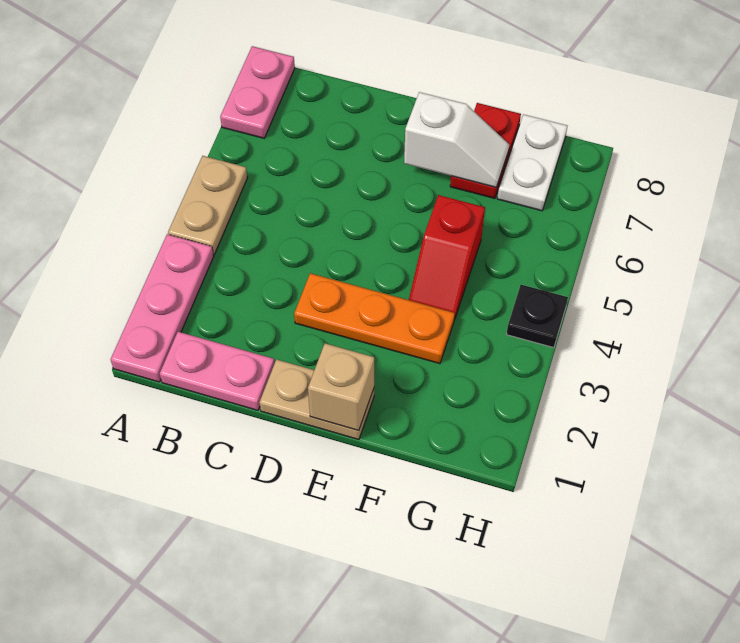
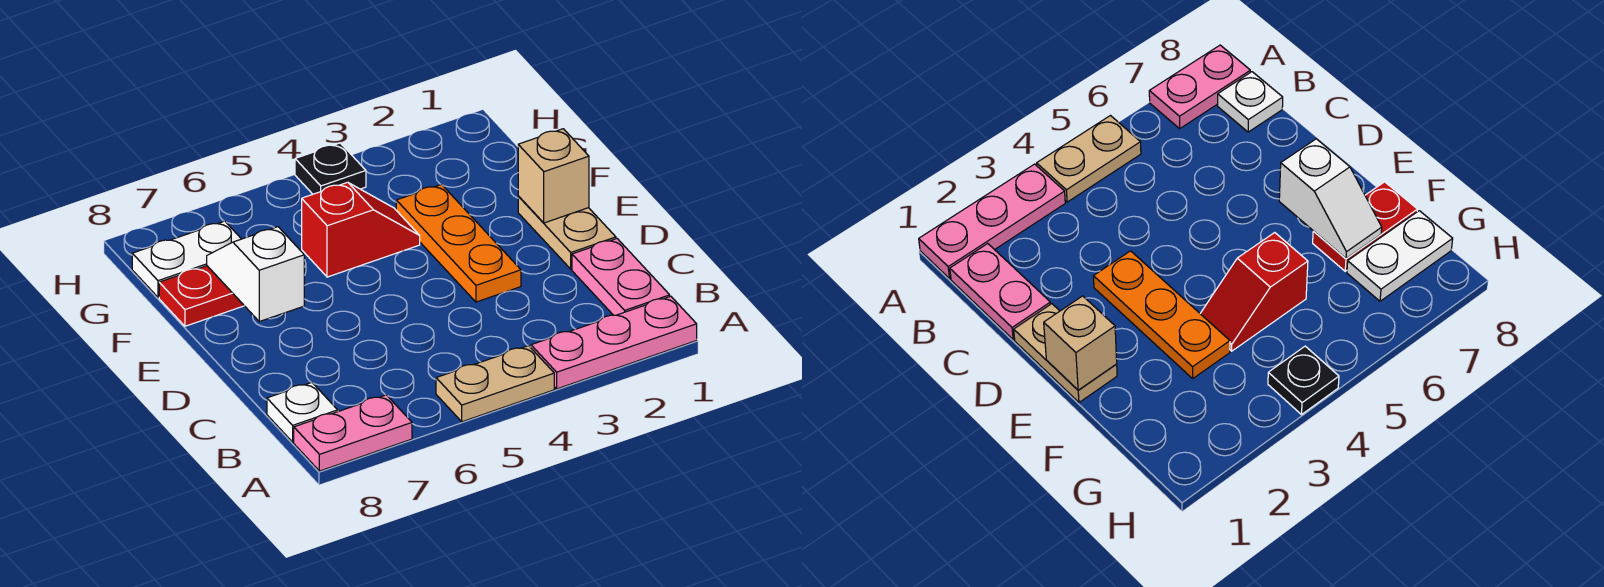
none -> white plate B8 level 1

